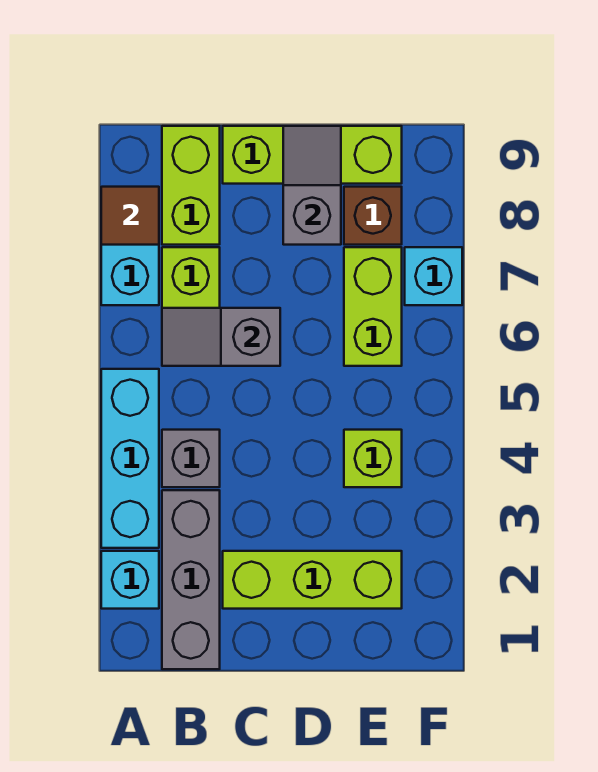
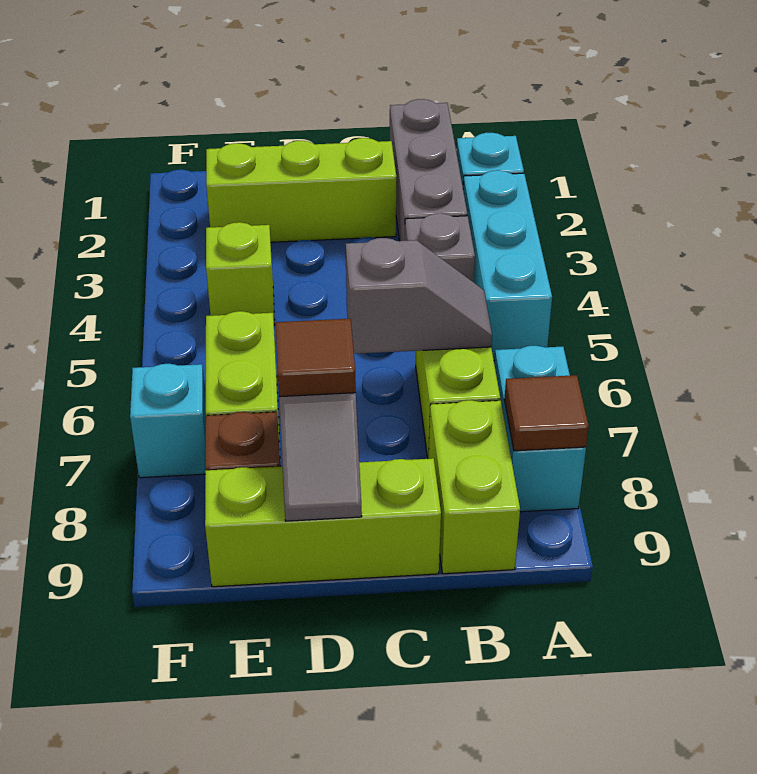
none -> brown tile D8 level 3

